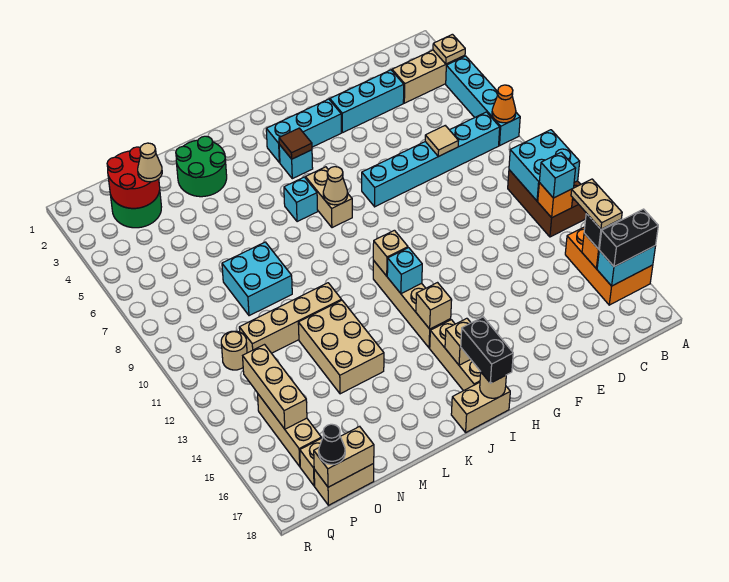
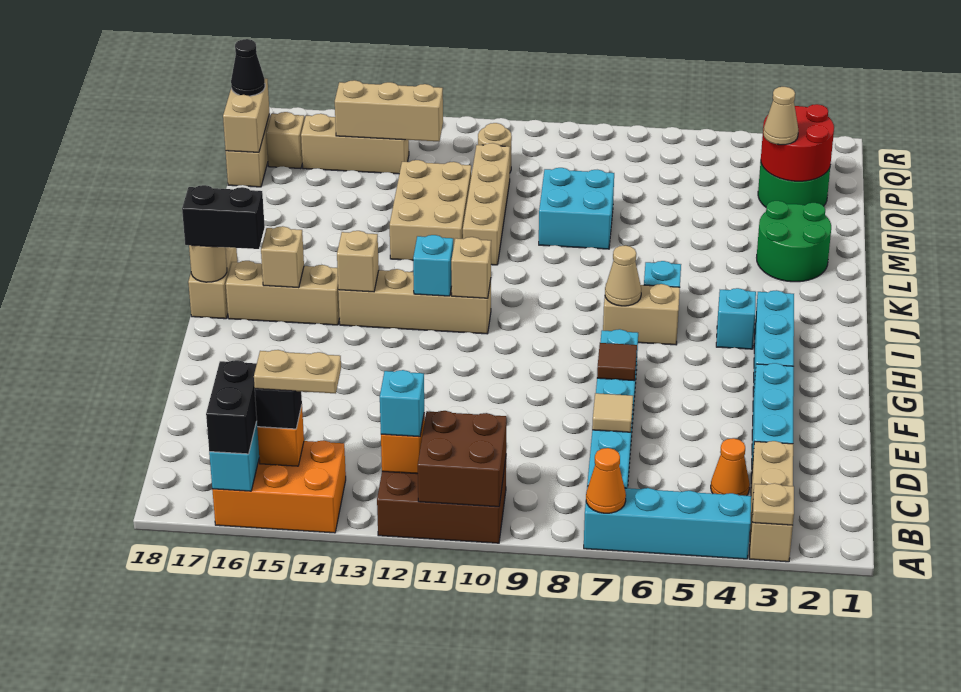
cyan brick A10:B11 level 2 -> brown brick A10:B11 level 2
none -> orange cone C4 level 1
brown tile I4 level 2 -> brown tile F7 level 2
tan brick L12:M14 level 1 -> tan brick L12:N13 level 1

